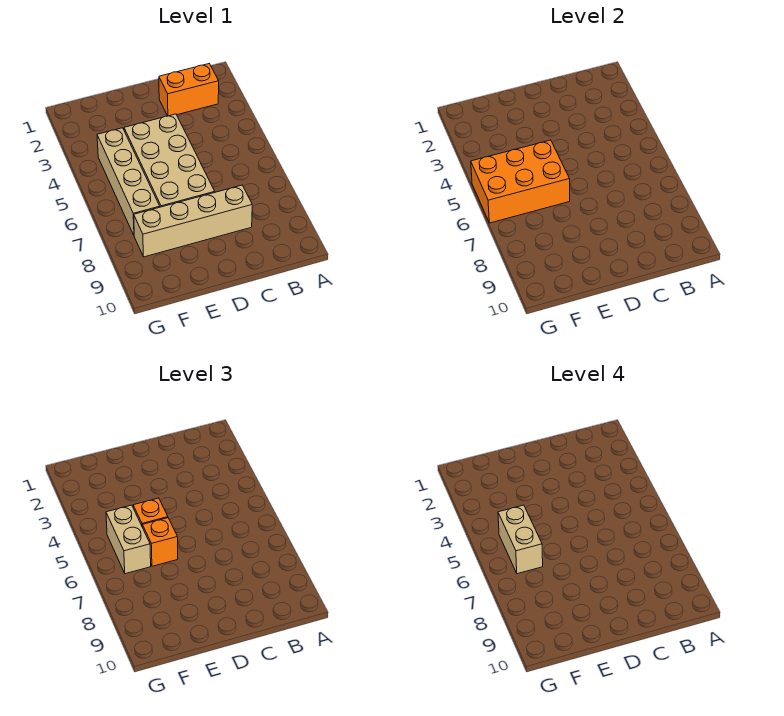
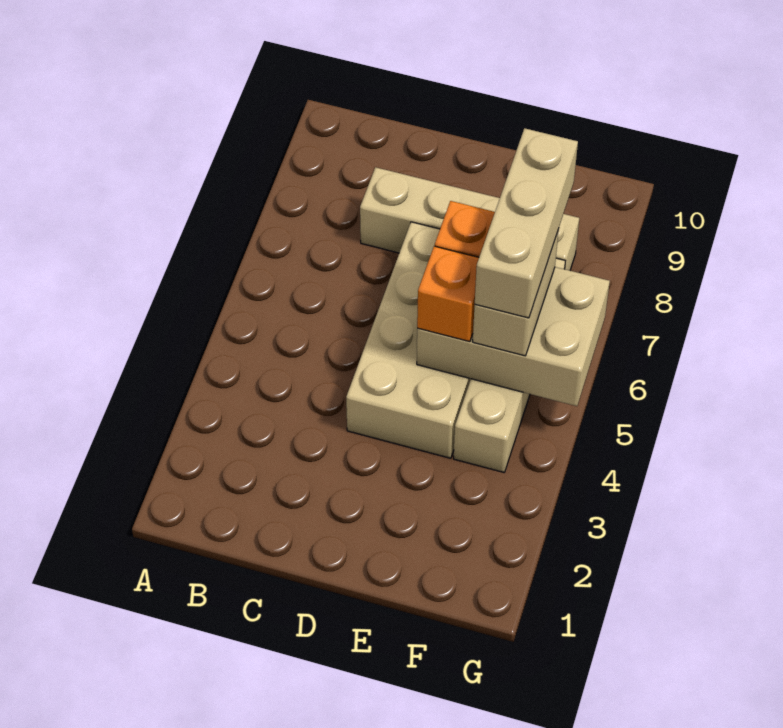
orange brick B2:C2 level 1 -> none
orange brick E5:G6 level 2 -> tan brick E5:G6 level 2
tan brick F5:F6 level 4 -> tan brick F5:F7 level 4

